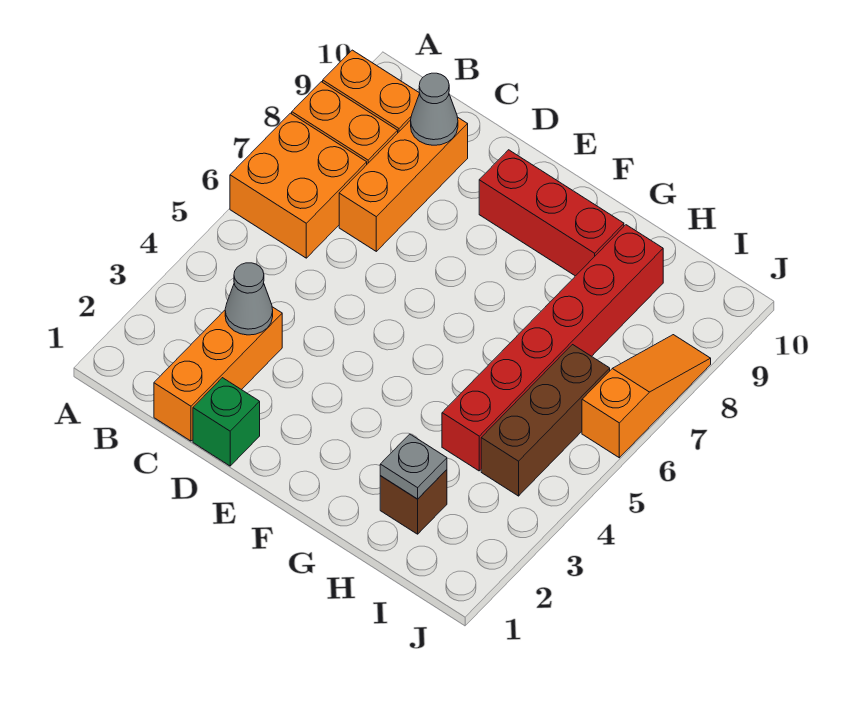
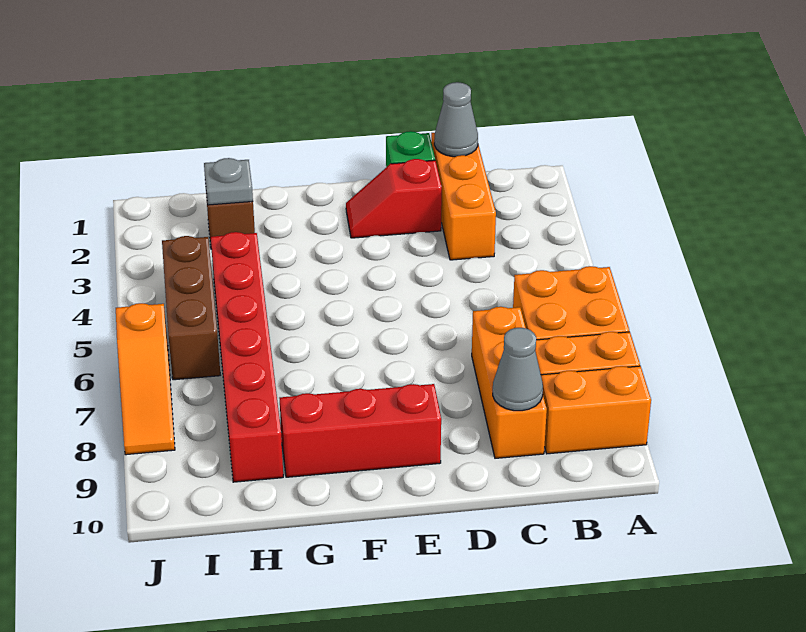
grey cone C3 level 2 -> grey cone C1 level 2
none -> red slope D2:E2 level 1 top D

